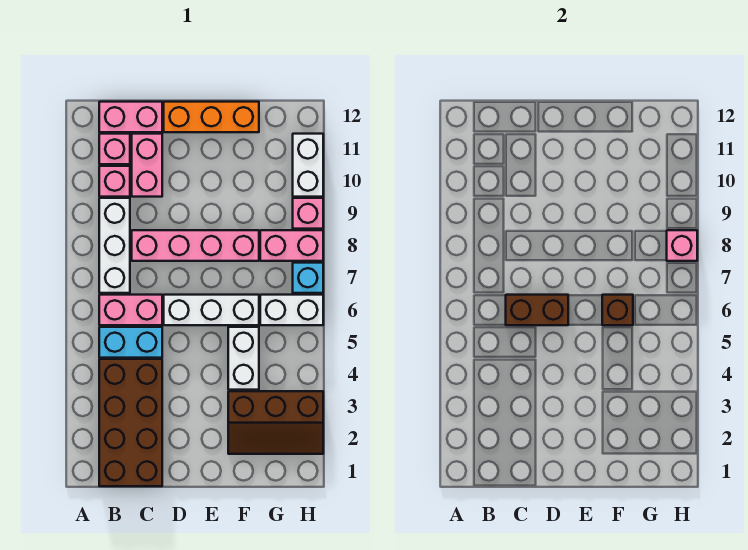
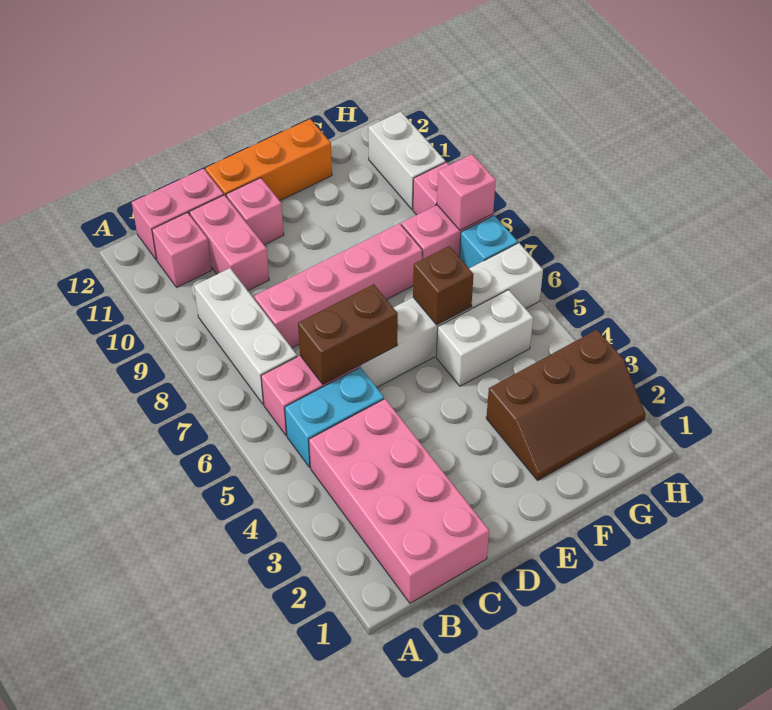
brown brick B1:C4 level 1 -> pink brick B1:C4 level 1
pink brick B10 level 1 -> pink brick D11 level 1
white brick F4:F5 level 1 -> white brick F5:G5 level 1

